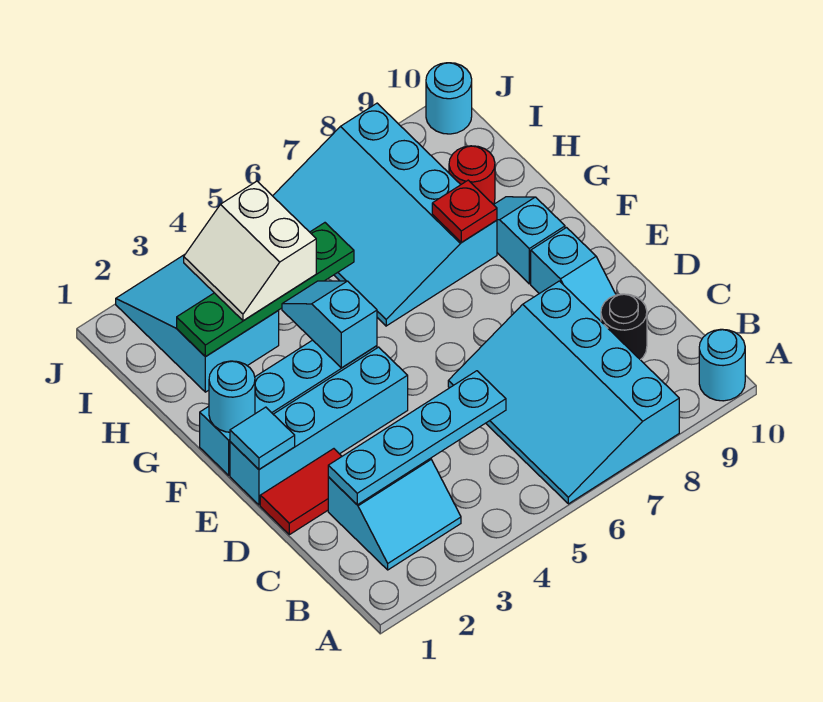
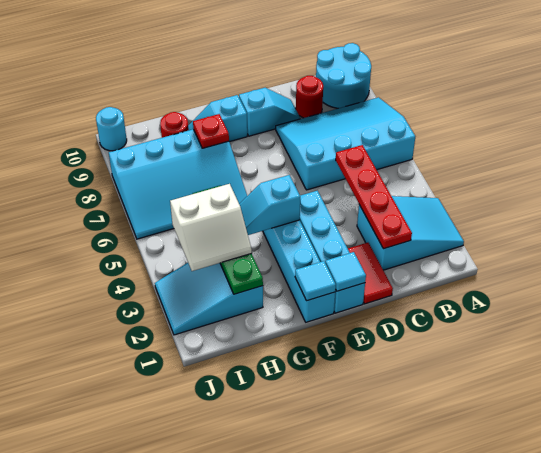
cyan slope A6:D8 level 1 top 8 -> cyan slope A6:D8 level 1 top 6
cyan round brick A10 level 1 -> cyan round brick A9:B10 level 1
cyan slope B2:C3 level 1 top C -> cyan slope A2:C3 level 1 top C
cyan plate C2:C5 level 2 -> red plate C2:C5 level 2
black round brick C9 level 1 -> red round brick C9 level 1
cyan round brick F1 level 2 -> cyan tile F1 level 2

